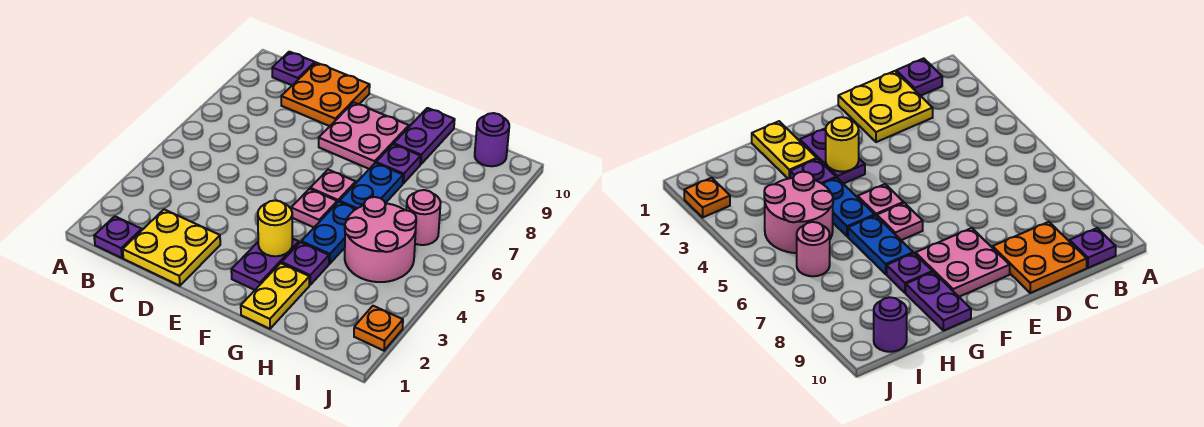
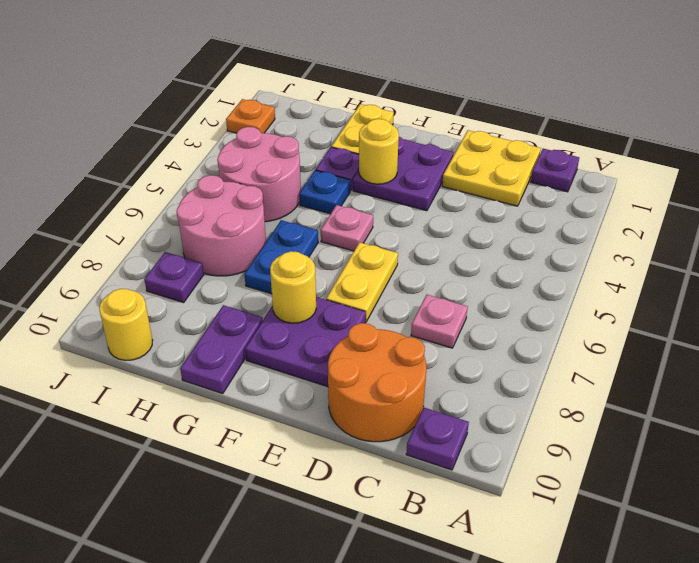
orange plate C9:D10 level 1 -> orange round brick C9:D10 level 1
none -> yellow plate E6:E7 level 1
pink plate E8:F9 level 1 -> purple plate E8:F9 level 1
purple plate F2:F3 level 1 -> purple plate E2:F3 level 1
pink plate F6 level 1 -> pink plate C7 level 1
none -> yellow round brick F8 level 2
blue plate G4:G5 level 1 -> blue plate G4 level 1
purple plate G8 level 1 -> purple plate I8 level 1
pink round brick I6 level 1 -> pink round brick H6:I7 level 1
purple round brick I10 level 1 -> yellow round brick I10 level 1

